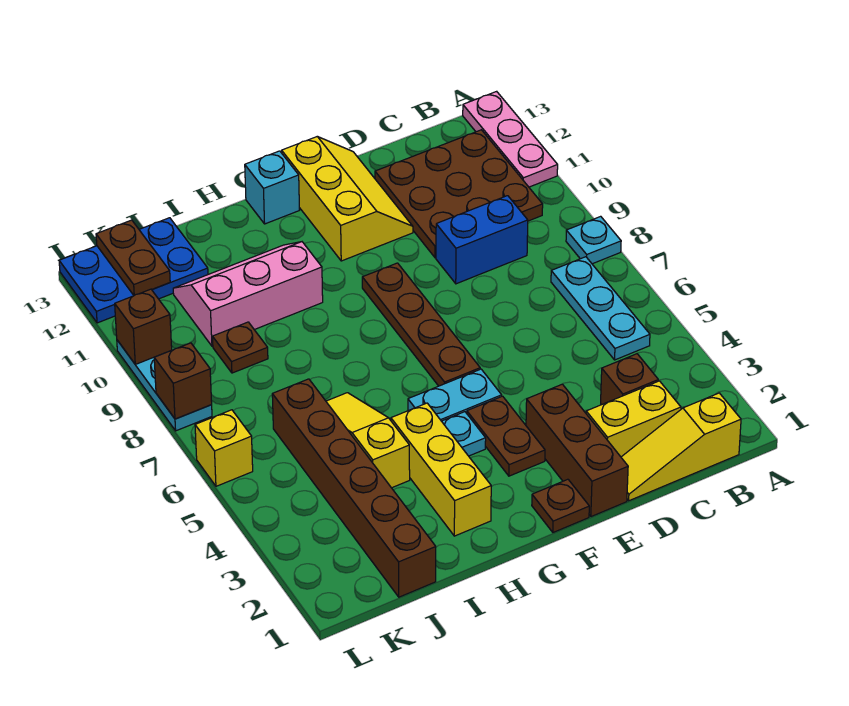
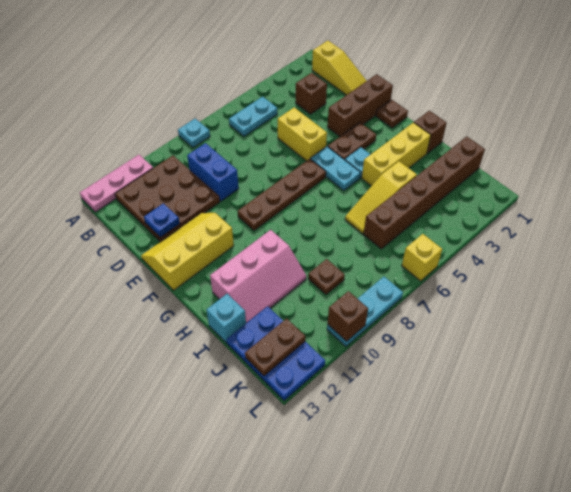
cyan plate B5:B7 level 1 -> cyan plate B5:B6 level 1
yellow brick C2:D2 level 1 -> yellow brick D5:E5 level 1
none -> blue plate D12 level 2
cyan brick G13 level 1 -> cyan brick I13 level 1
pink slope H10:J11 level 1 top 10 -> pink slope H10:I12 level 1 top H
brown brick L8 level 2 -> brown brick H1 level 1

